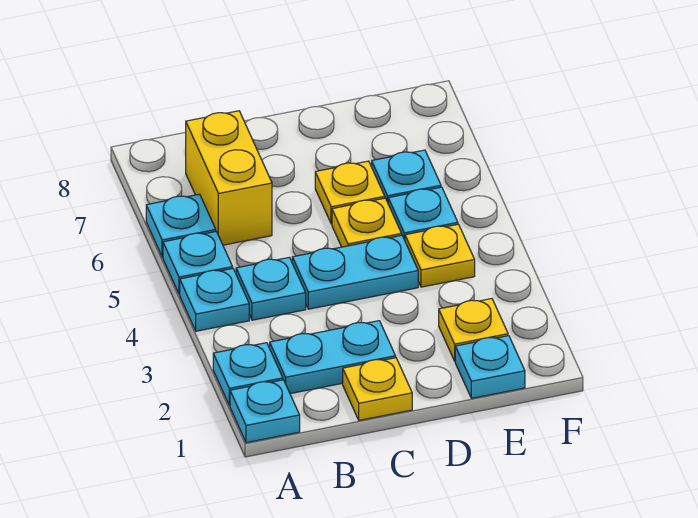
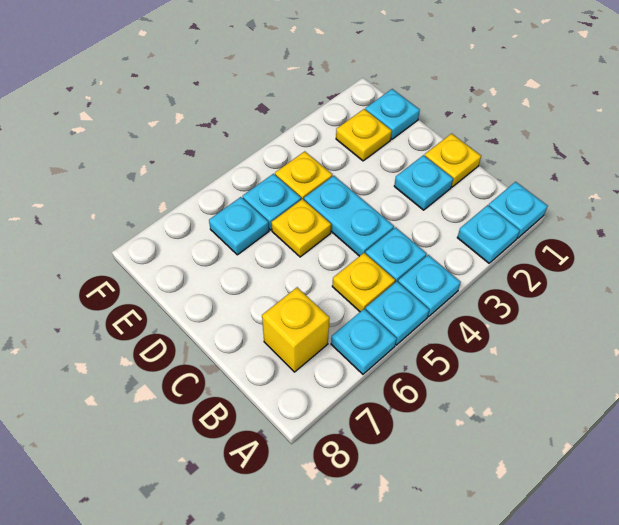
cyan plate B2:C2 level 1 -> cyan plate C2 level 1
yellow brick B6:B7 level 1 -> yellow brick B7 level 1
yellow plate D6 level 1 -> yellow plate B5 level 1

